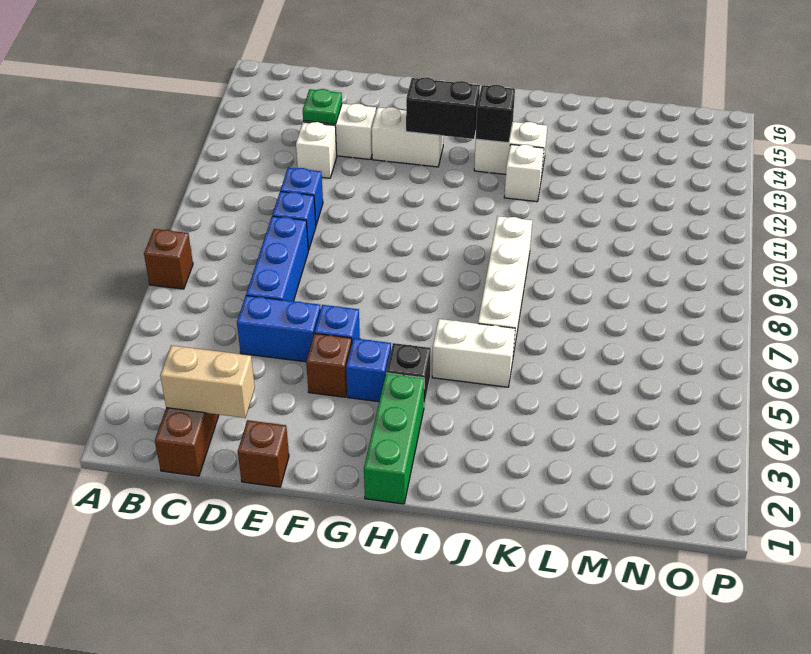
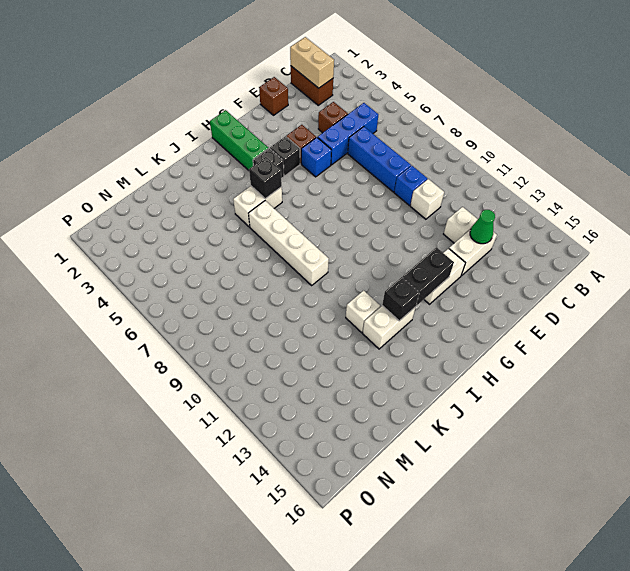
brown brick A7 level 1 -> brown brick D4 level 1
tan brick C2:D2 level 2 -> tan brick C1:C2 level 2
blue brick D5:E5 level 1 -> blue brick C5:E5 level 1
blue brick D10 level 1 -> white brick D10 level 1
green plate D13 level 2 -> green cone D13 level 2
blue brick G4 level 1 -> black brick G4 level 1
none -> black brick I5 level 2

